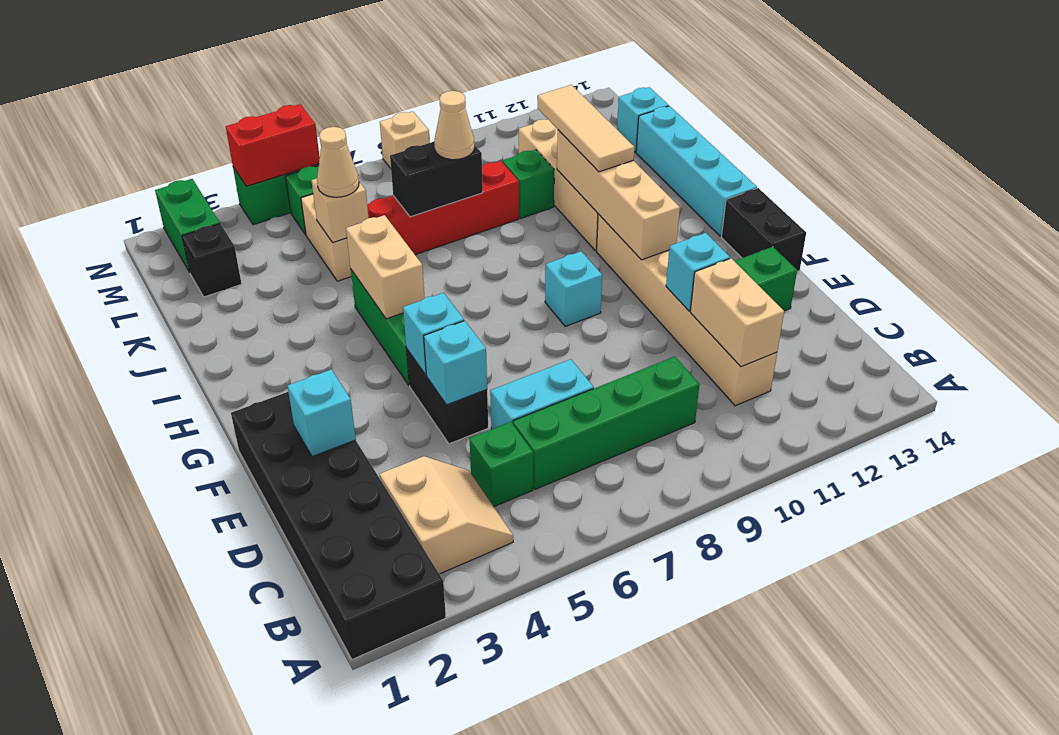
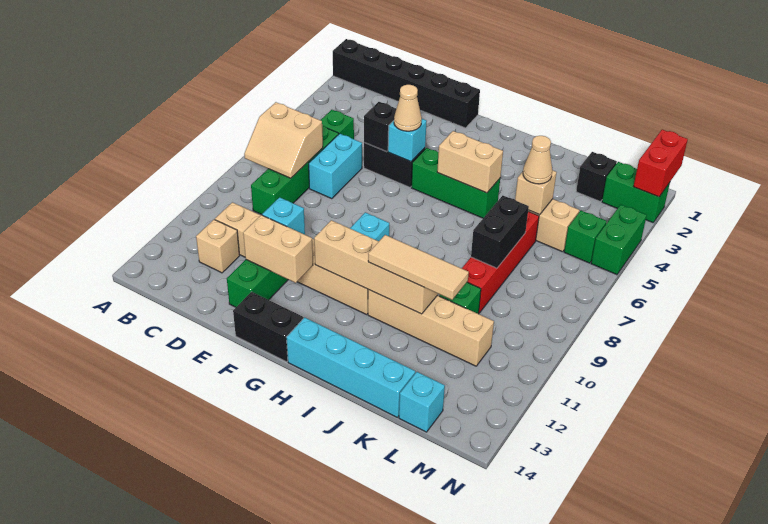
black brick A1:F2 level 1 -> black brick A1:F1 level 1
tan slope B3:C4 level 1 top 3 -> tan slope B7:C8 level 2 top 7
tan brick C11:D11 level 2 -> tan brick E12:F12 level 2
cyan brick E2 level 2 -> none
cyan brick E5 level 2 -> black brick E5 level 2
tan cone K8 level 3 -> tan cone F5 level 3
red brick N4:N5 level 2 -> red brick N1:N2 level 2
tan brick N8 level 1 -> tan brick C12 level 1

